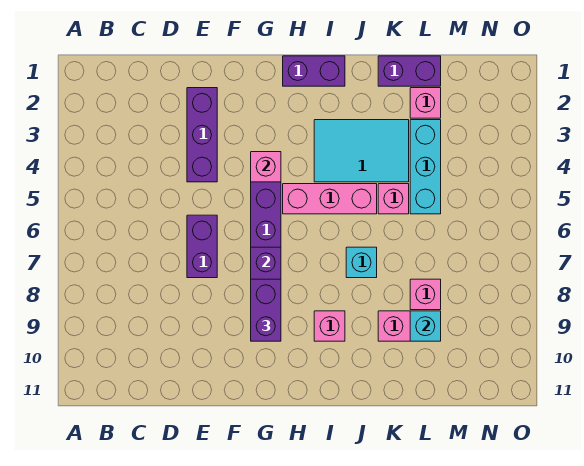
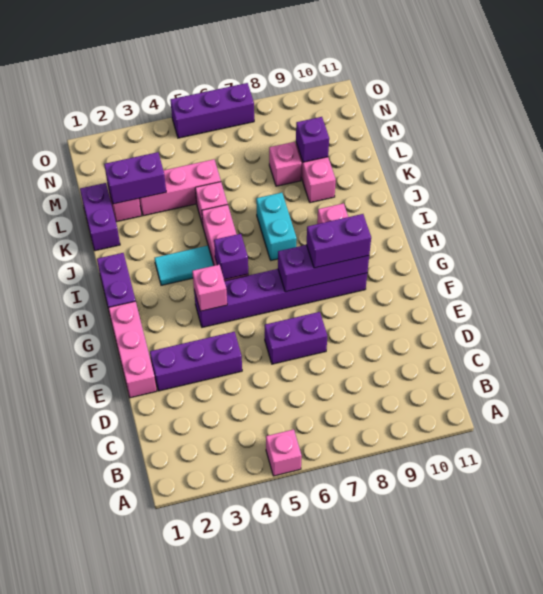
none -> pink brick A5 level 1
none -> pink brick E1:G1 level 1
none -> purple brick H5 level 2
cyan tile I3:K4 level 1 -> cyan tile I3:I4 level 1
cyan brick J7 level 1 -> cyan brick I7:J7 level 1
none -> purple brick L2:L3 level 2
cyan brick L3:L5 level 1 -> pink brick L3:L5 level 1
cyan brick L9 level 2 -> purple brick L9 level 2
none -> purple brick O5:O7 level 1

